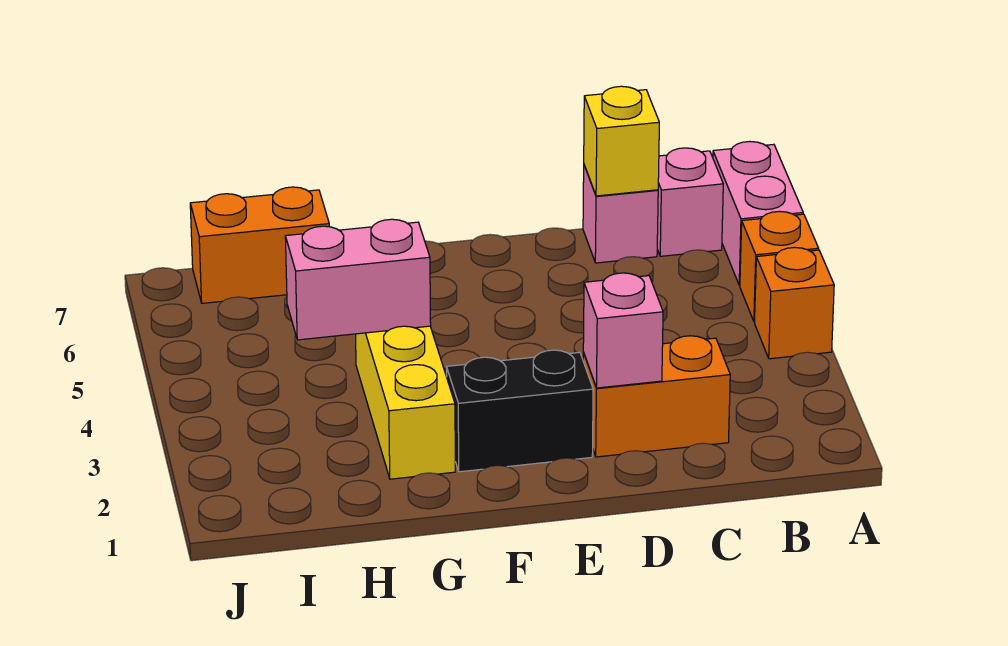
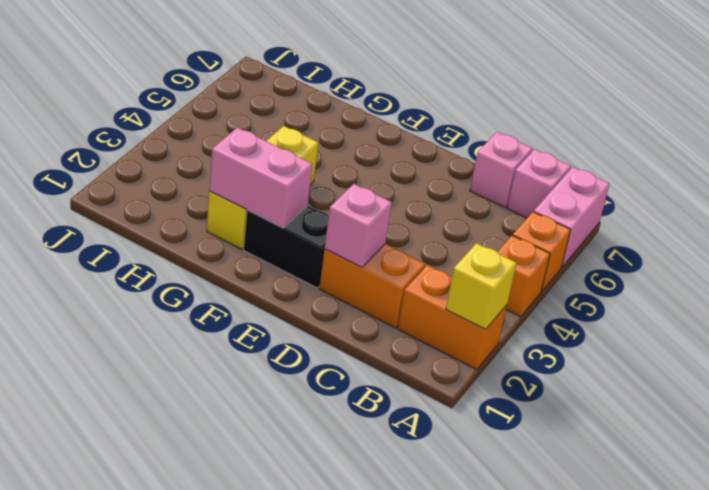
yellow brick C7 level 2 -> yellow brick A2 level 2
pink brick G4:H4 level 2 -> pink brick F2:G2 level 2
orange brick H7:I7 level 1 -> orange brick A2:B2 level 1

